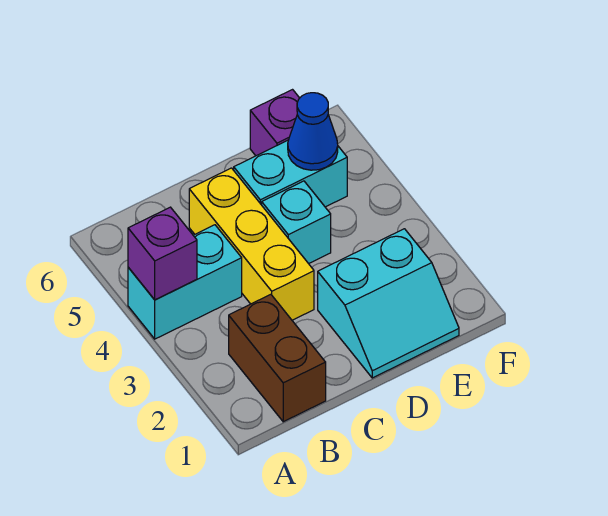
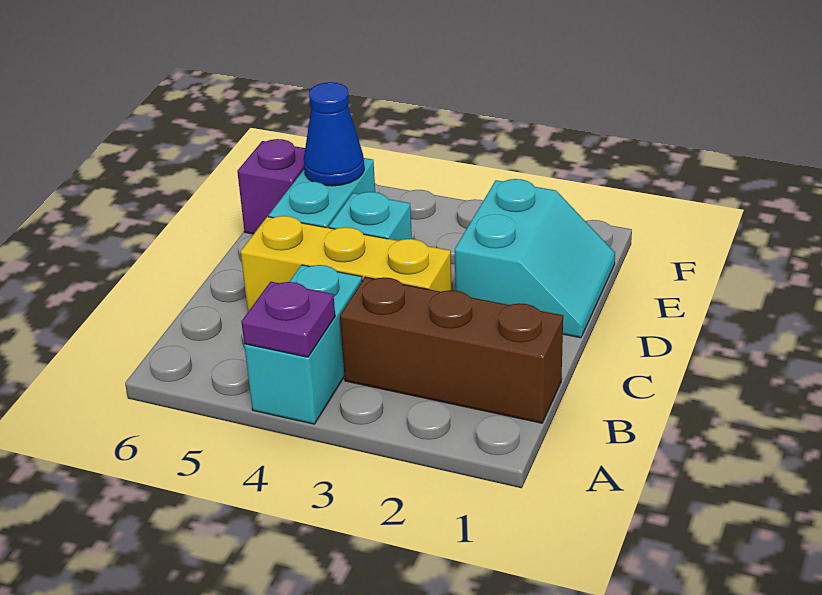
purple brick A4 level 2 -> purple plate A4 level 2
brown brick B1:B2 level 1 -> brown brick B1:B3 level 1

